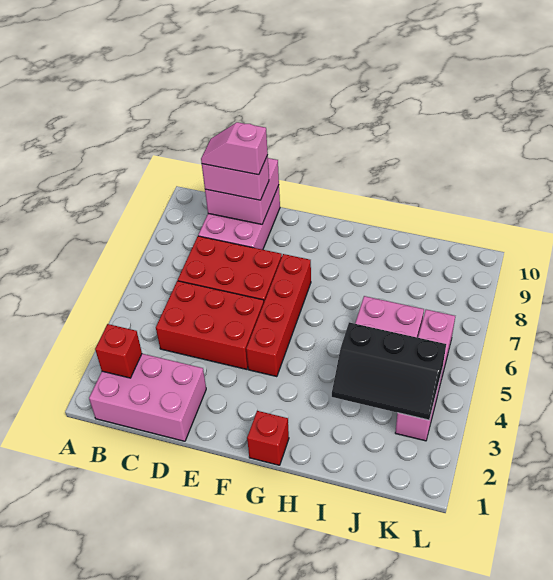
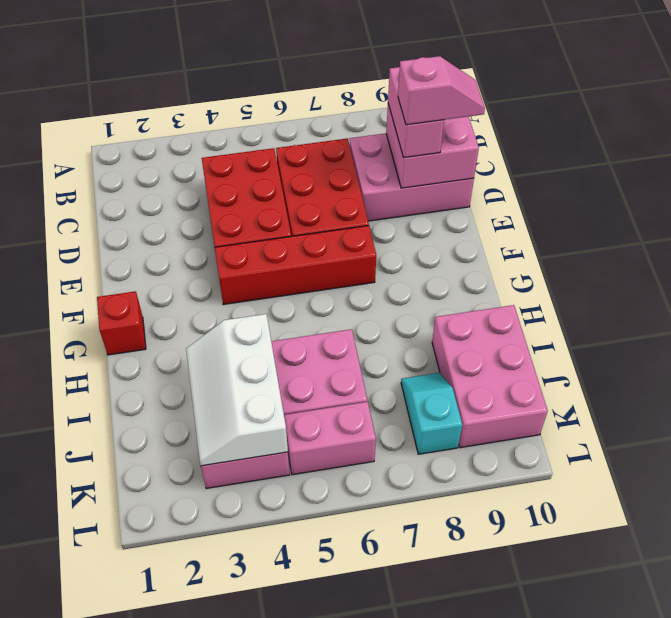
pink brick B1:D2 level 1 -> pink brick I9:K10 level 1
red brick B2 level 2 -> none
pink slope C9:D9 level 4 top D -> pink slope D9:D10 level 4 top 9
black slope I3:K4 level 2 top 4 -> white slope I3:K4 level 2 top 4
none -> cyan slope J8:K8 level 1 top K

